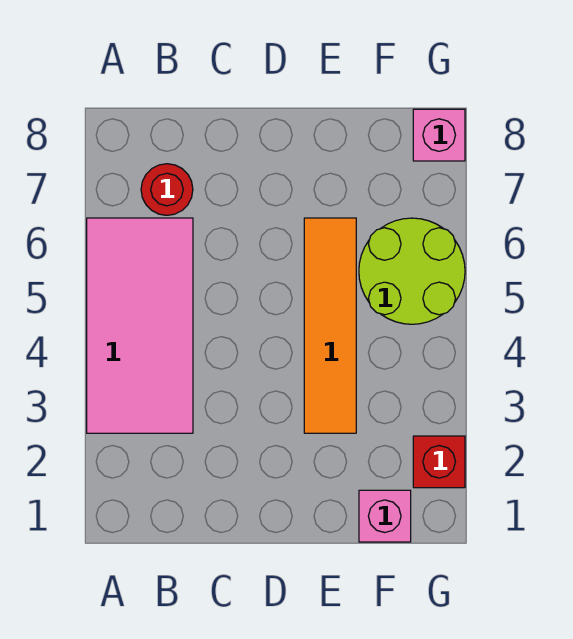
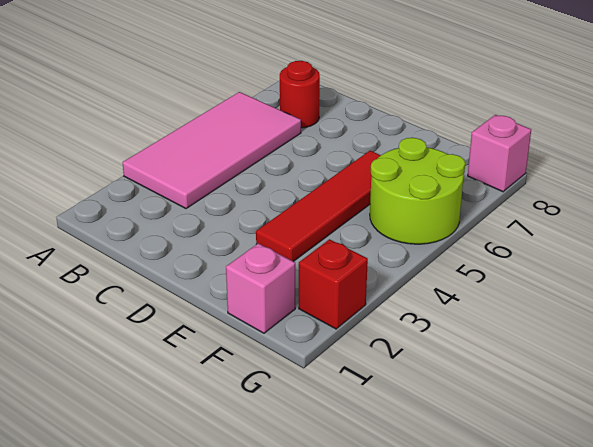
orange tile E3:E6 level 1 -> red tile E3:E6 level 1

